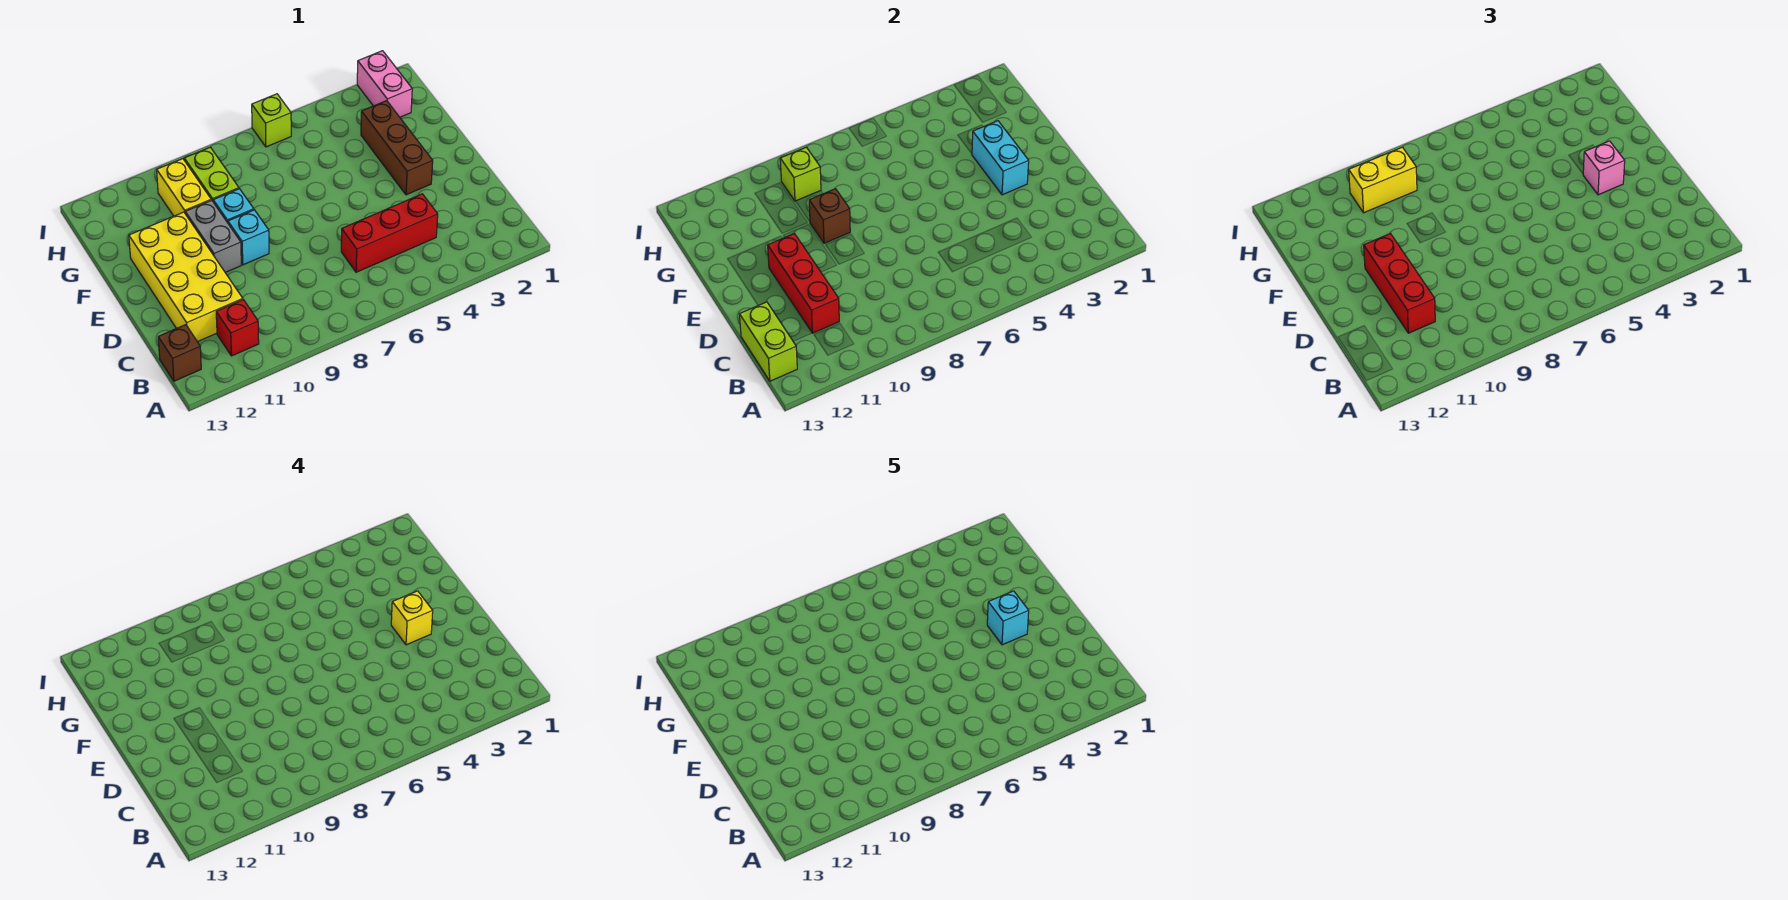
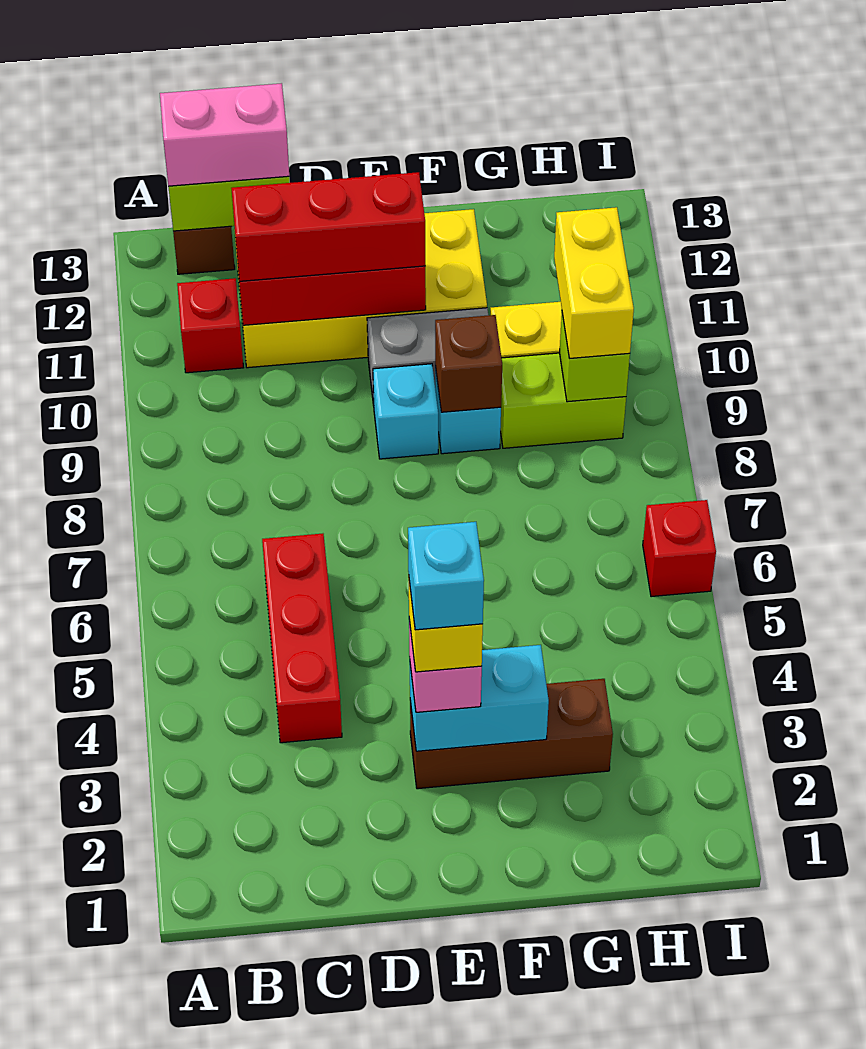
pink brick H2:I2 level 1 -> pink brick B13:C13 level 3
lime brick I6 level 1 -> red brick I6 level 1

